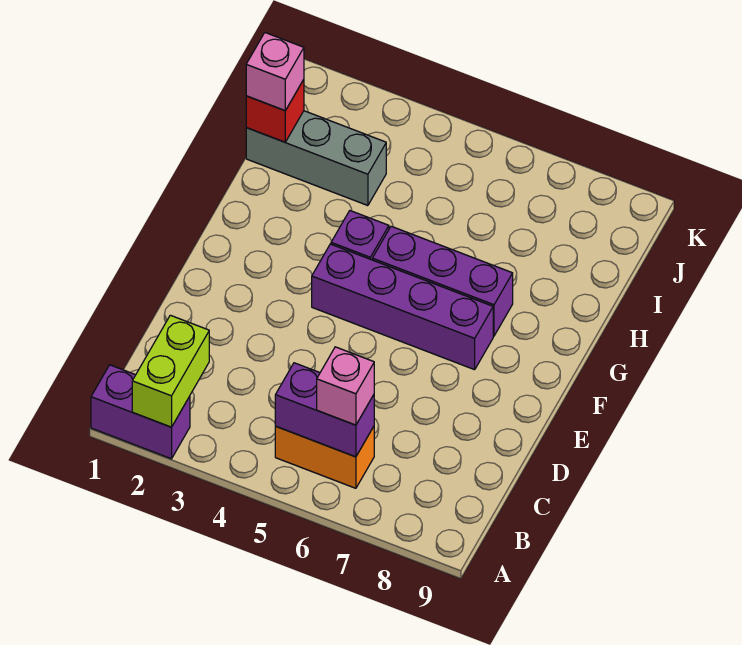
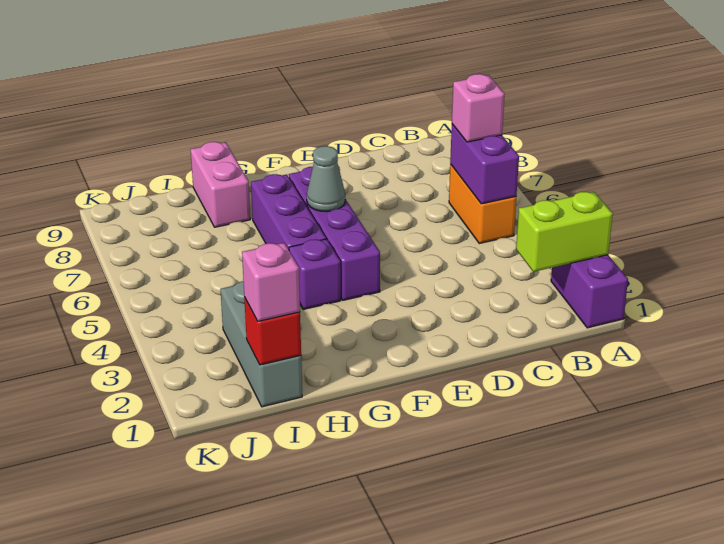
none -> grey cone F6 level 2
none -> pink brick H8:H9 level 1

